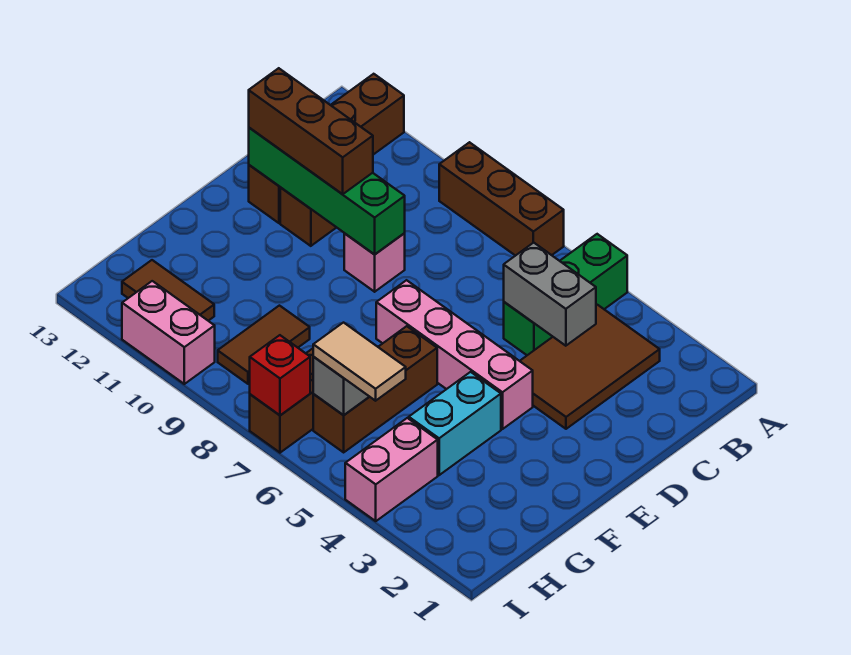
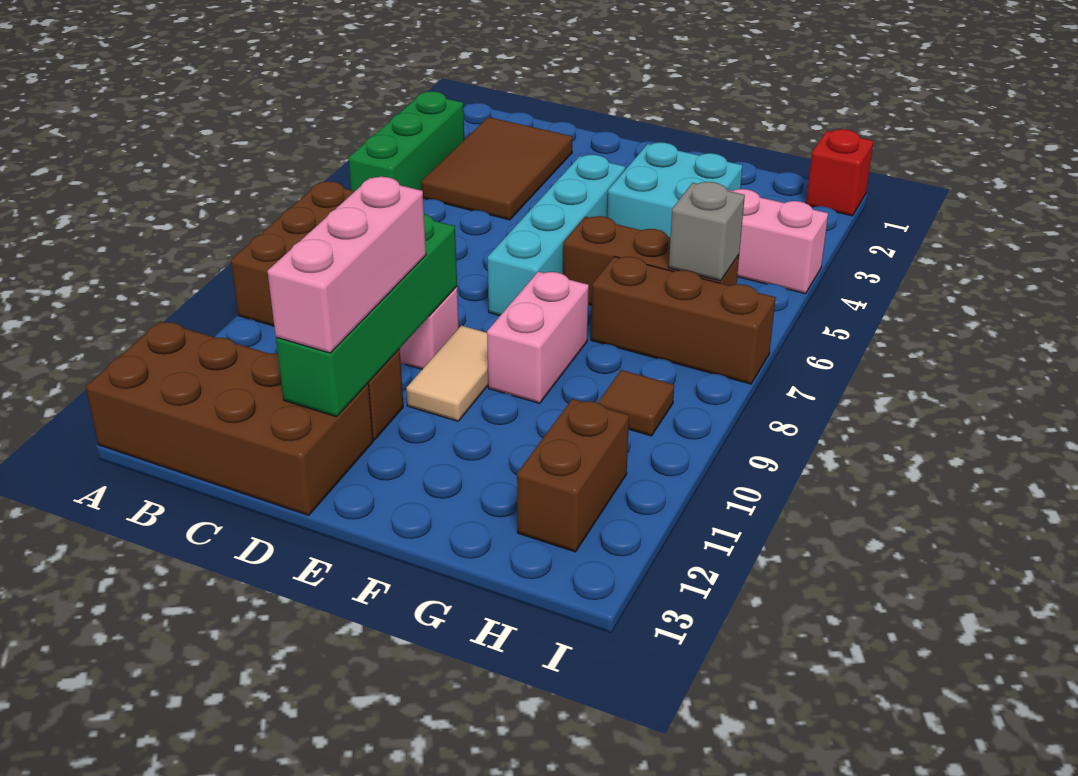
green brick A5:C5 level 1 -> green brick A3:A5 level 1
brown brick A12:D12 level 1 -> brown brick A12:D13 level 1
brown tile B3:D4 level 1 -> brown tile B2:C4 level 1
grey brick C4:C5 level 2 -> none
brown brick D10:D12 level 3 -> pink brick D10:D12 level 3
pink brick E4:E7 level 1 -> cyan brick E4:E7 level 1
cyan brick F4:G4 level 1 -> cyan brick F3:G4 level 1
brown tile G9:H9 level 1 -> brown tile H9 level 1
tan tile H5:H6 level 3 -> tan tile E9:E10 level 1
brown tile H11:H12 level 1 -> brown brick H11:H12 level 1
red brick I7 level 2 -> red brick I1 level 1
pink brick I10:I11 level 1 -> pink brick F8:F9 level 1

